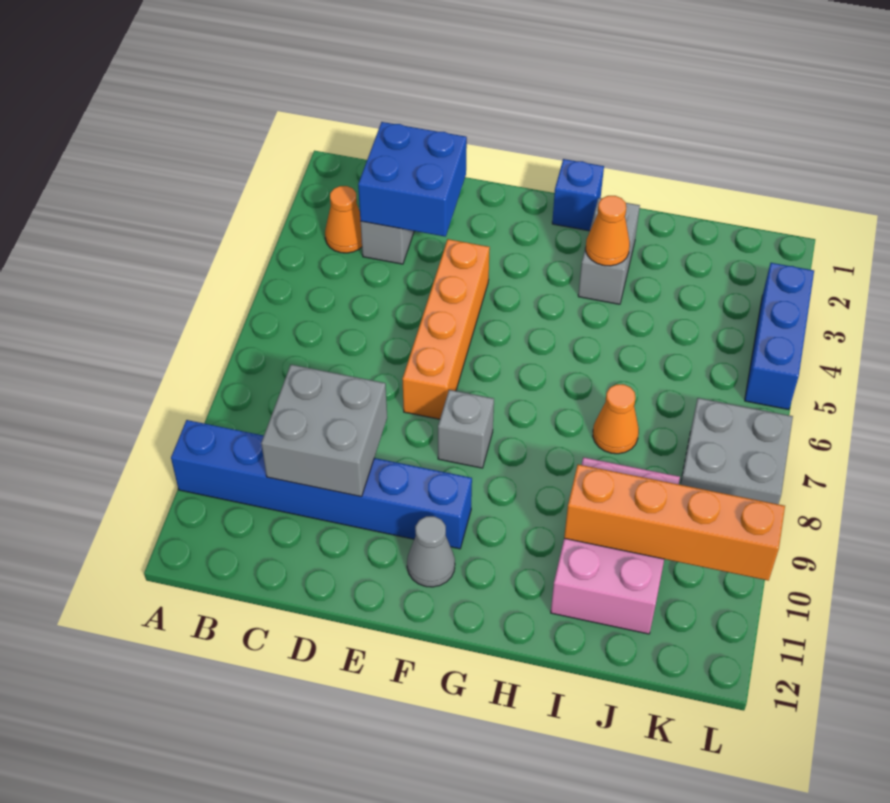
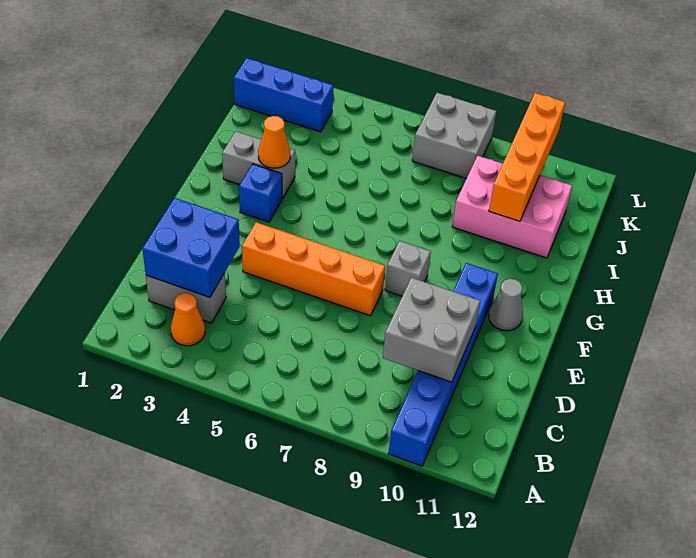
blue brick G1 level 1 -> blue brick G3 level 1
orange cone I7 level 1 -> none
blue brick L3:L5 level 1 -> blue brick K1:K3 level 1

